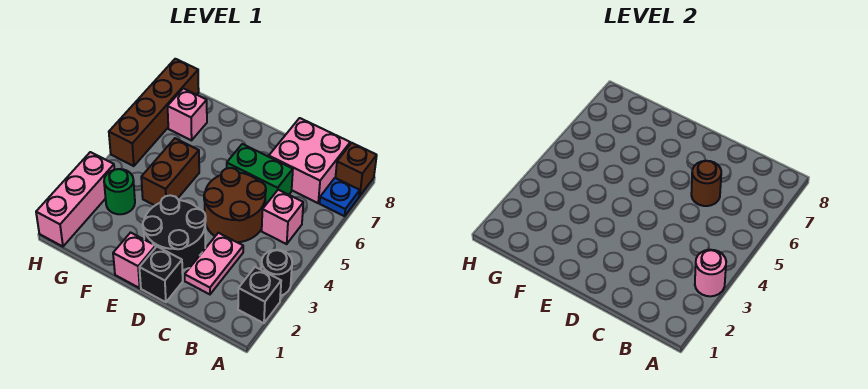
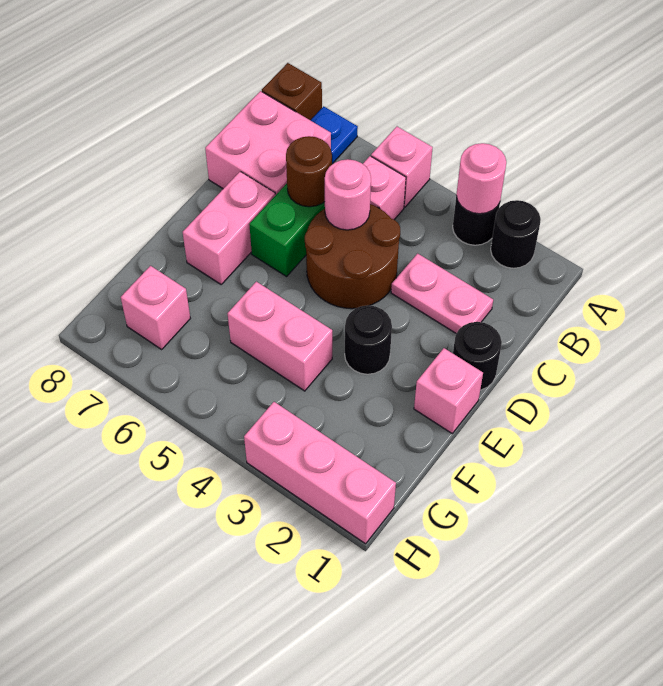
black brick A2 level 1 -> black round brick A2 level 1
none -> pink brick A5 level 1
none -> pink round brick C5 level 2
black brick D1 level 1 -> black round brick D1 level 1
black round brick D2:E3 level 1 -> black round brick E3 level 1
none -> pink brick D7:E7 level 1
brown brick F4:F5 level 1 -> pink brick F4:F5 level 1
green round brick G3 level 1 -> none
brown brick H5:H8 level 1 -> none

